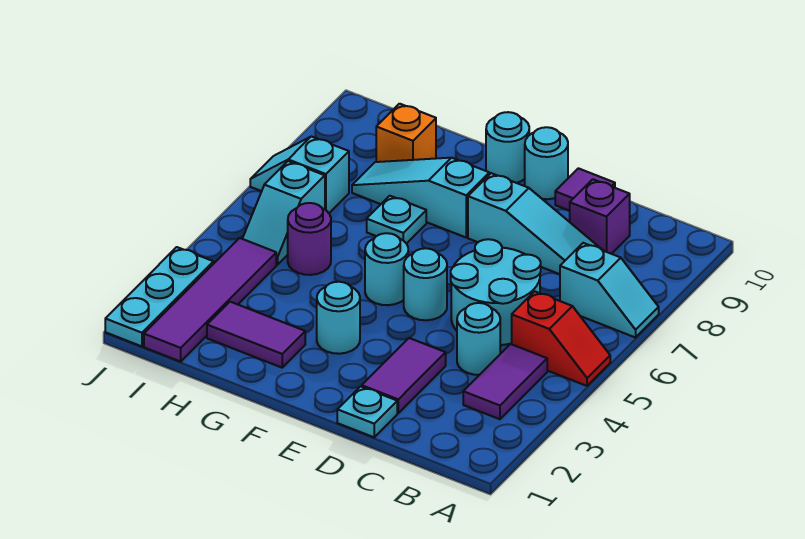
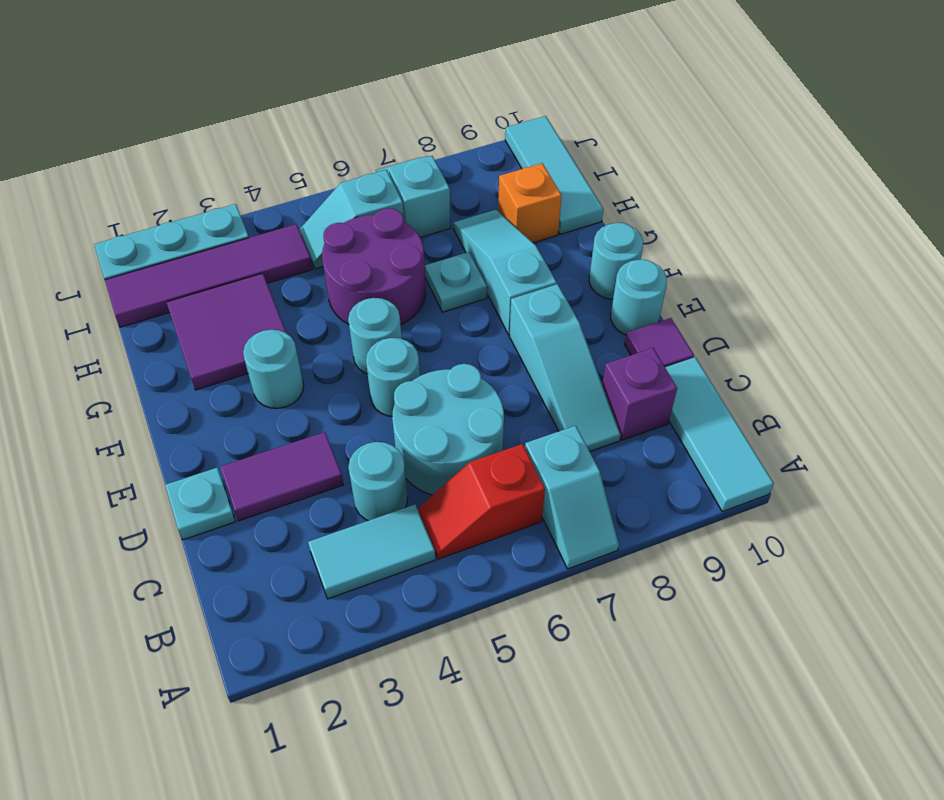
red slope A5:B5 level 1 top B -> red slope B5:B6 level 1 top 6
none -> cyan tile A10:C10 level 1
purple tile B3:B4 level 1 -> cyan tile B3:B4 level 1
purple tile G2:H2 level 1 -> purple tile G2:H3 level 1
purple round brick H5 level 1 -> purple round brick G5:H6 level 1
none -> cyan tile H10:J10 level 1

